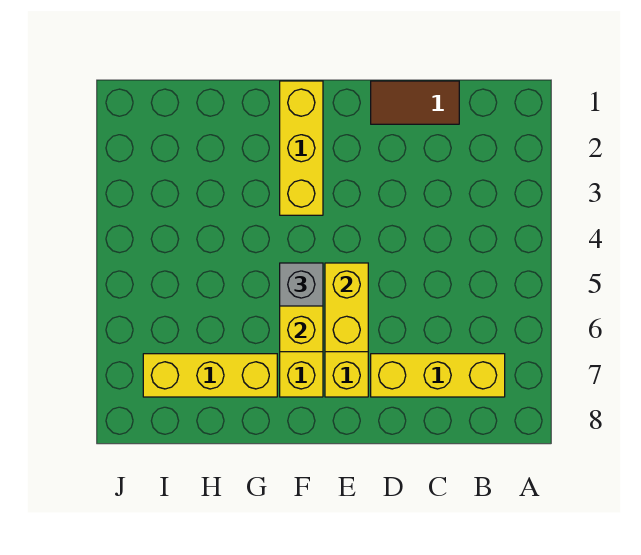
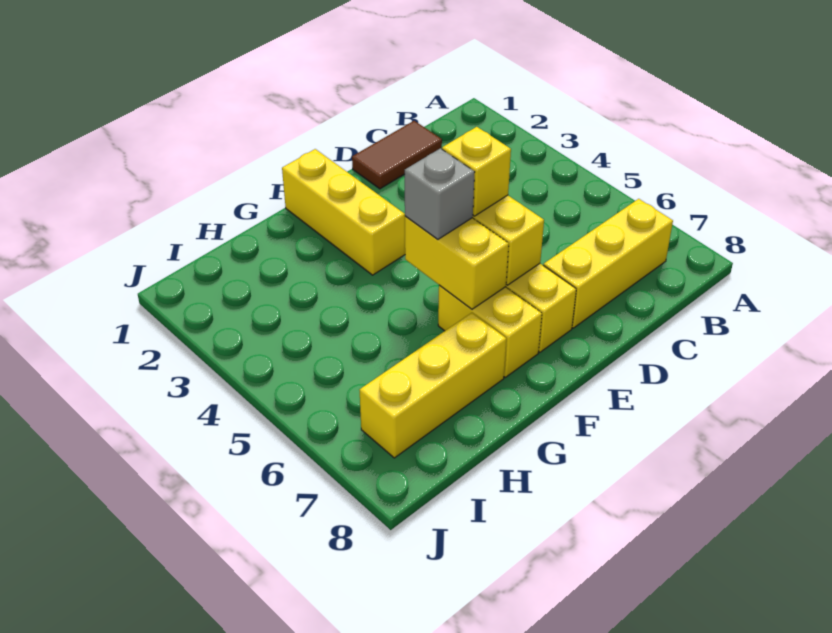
none -> yellow brick E5 level 3

